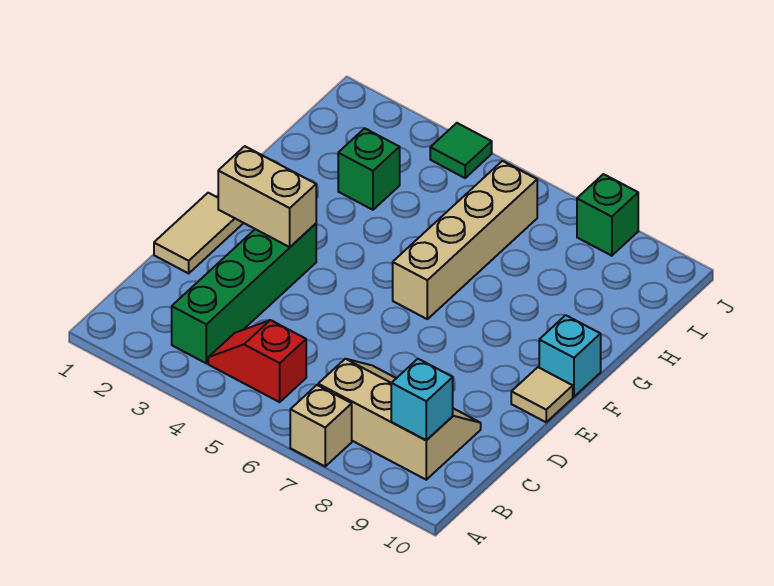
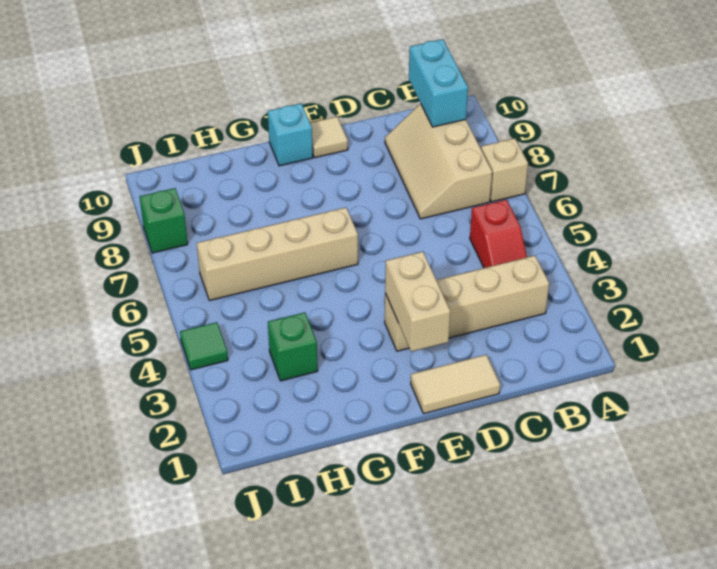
green brick B3:E3 level 1 -> tan brick B3:E3 level 1
cyan brick B9 level 2 -> cyan brick B9:B10 level 2

